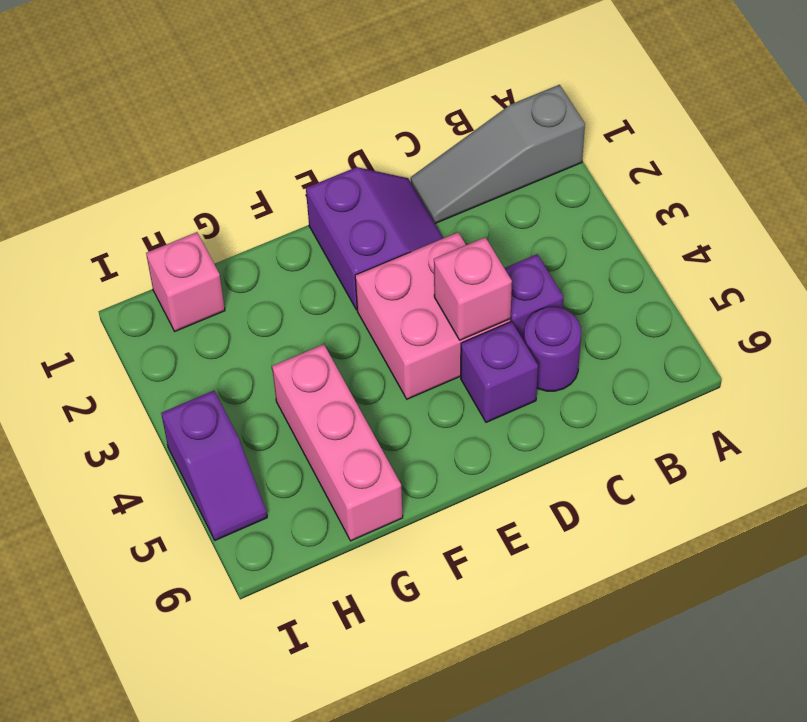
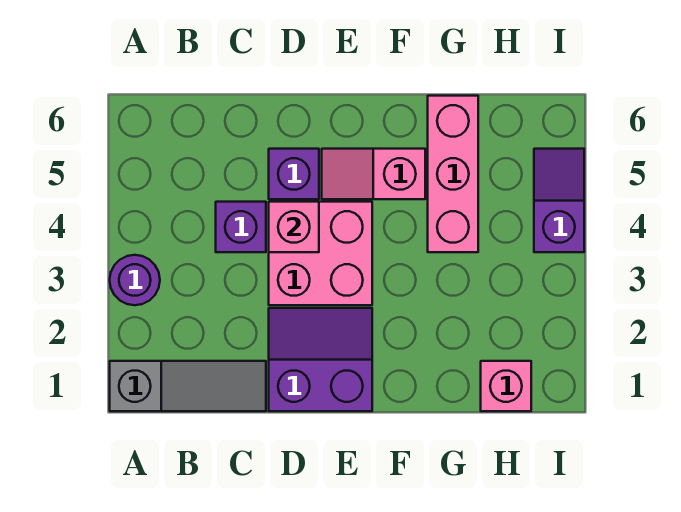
purple round brick C5 level 1 -> purple round brick A3 level 1
purple slope D1:E2 level 1 top E -> purple slope D1:E2 level 1 top 1
none -> pink slope E5:F5 level 1 top F

